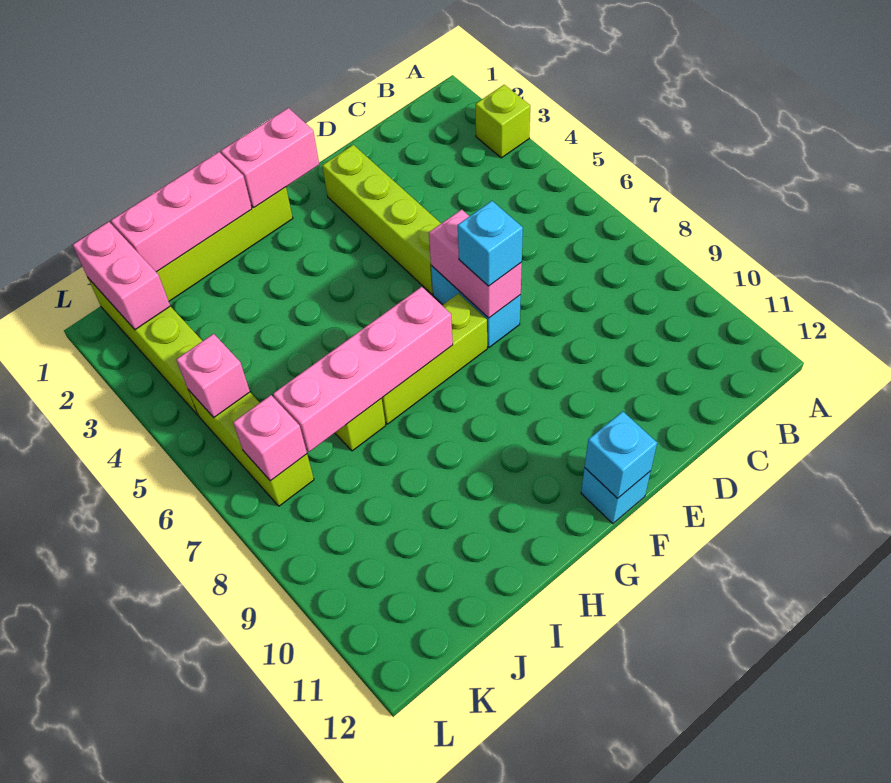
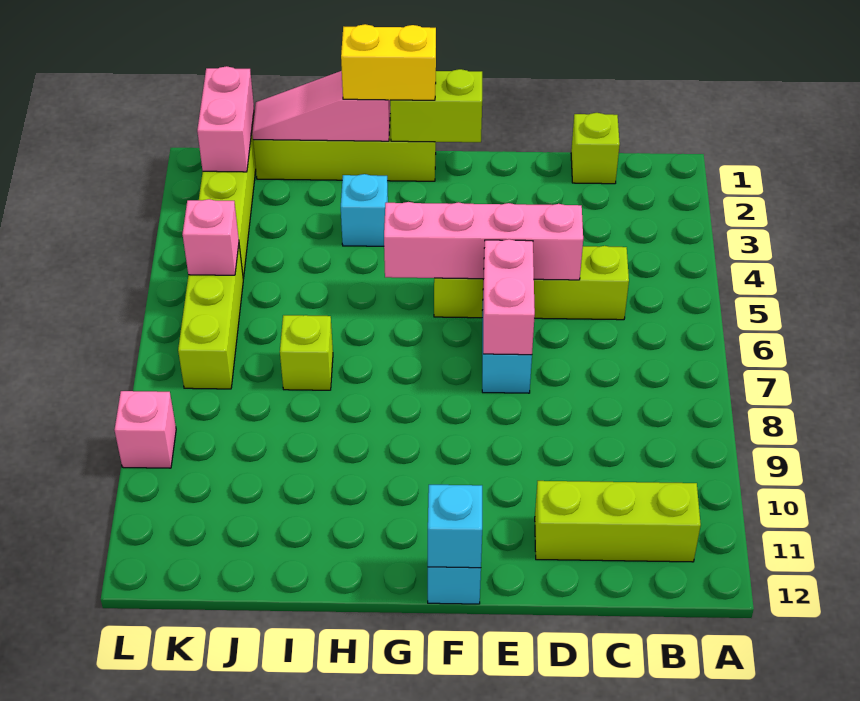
lime brick A3 level 1 -> lime brick C1 level 1
lime brick E2:E5 level 1 -> lime brick C5:F5 level 1
cyan brick E7 level 3 -> cyan brick H3 level 1
pink brick F1:G1 level 2 -> lime brick F1:G1 level 2
lime brick F7:H7 level 1 -> lime brick B11:D11 level 1
none -> yellow brick G1:H1 level 3
pink brick G7:J7 level 2 -> pink brick D5:G5 level 2
pink brick H1:J1 level 2 -> pink slope H1:J1 level 2 top H
pink brick K7 level 2 -> pink brick L9 level 1

